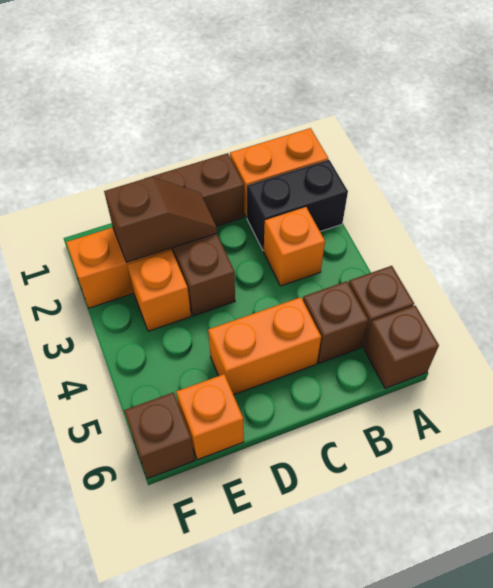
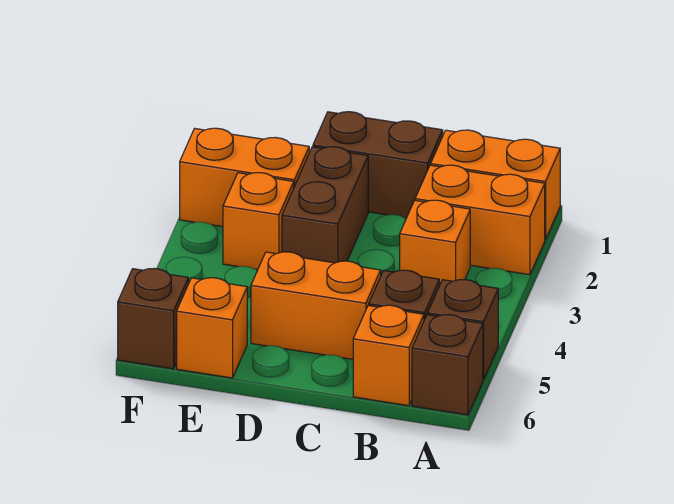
black brick A2:B2 level 1 -> orange brick A2:B2 level 1
none -> orange brick B6 level 1
brown slope D2:E2 level 2 top E -> none

